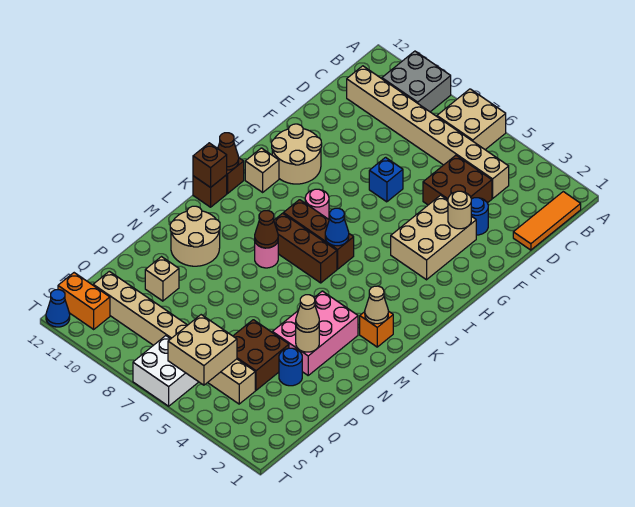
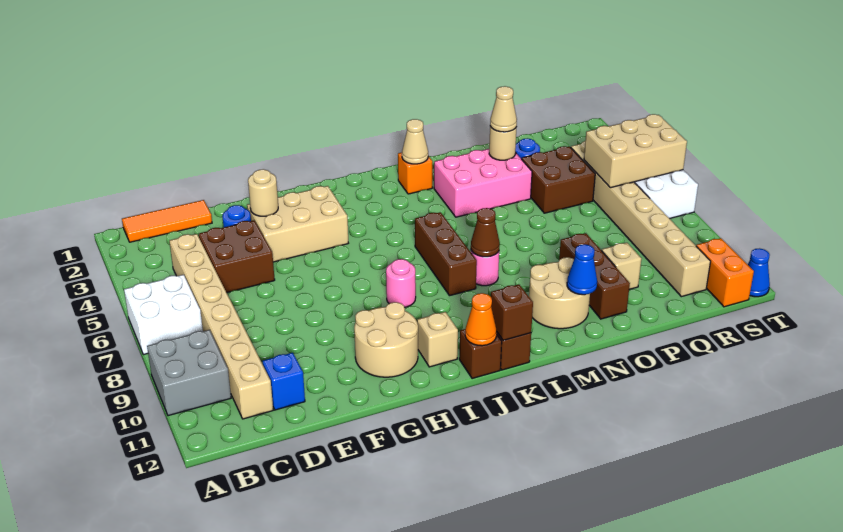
tan brick A6:B7 level 1 -> white brick A6:B7 level 1
blue brick F7 level 1 -> blue brick D11 level 1
brown brick J6:J8 level 1 -> brown brick O9:O11 level 1
blue cone J6 level 2 -> blue cone N11 level 2
brown cone J12 level 2 -> orange cone J12 level 2
tan brick R5:S6 level 2 -> tan brick R5:T6 level 2

